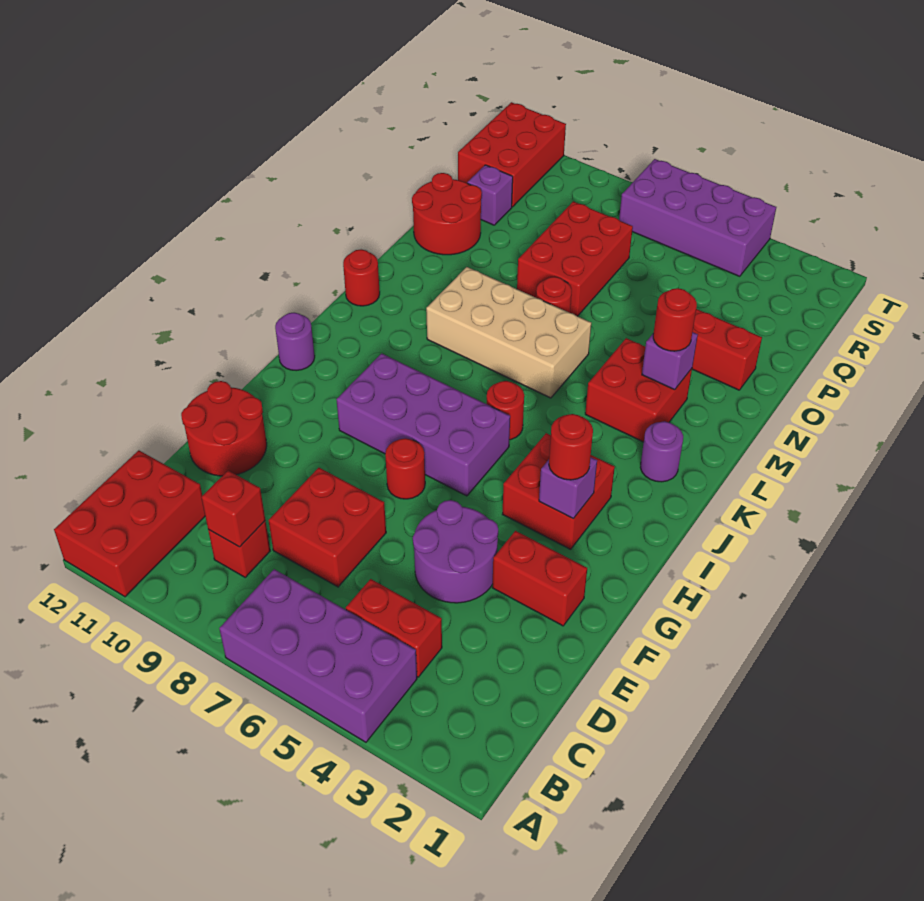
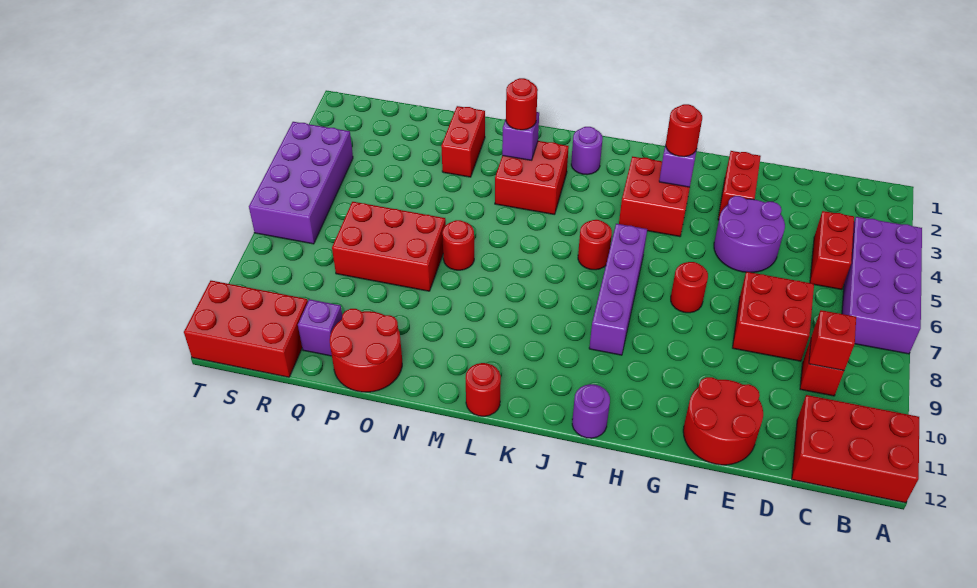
purple brick H6:I9 level 1 -> purple brick I6:I9 level 1
tan brick L6:M9 level 1 -> none

